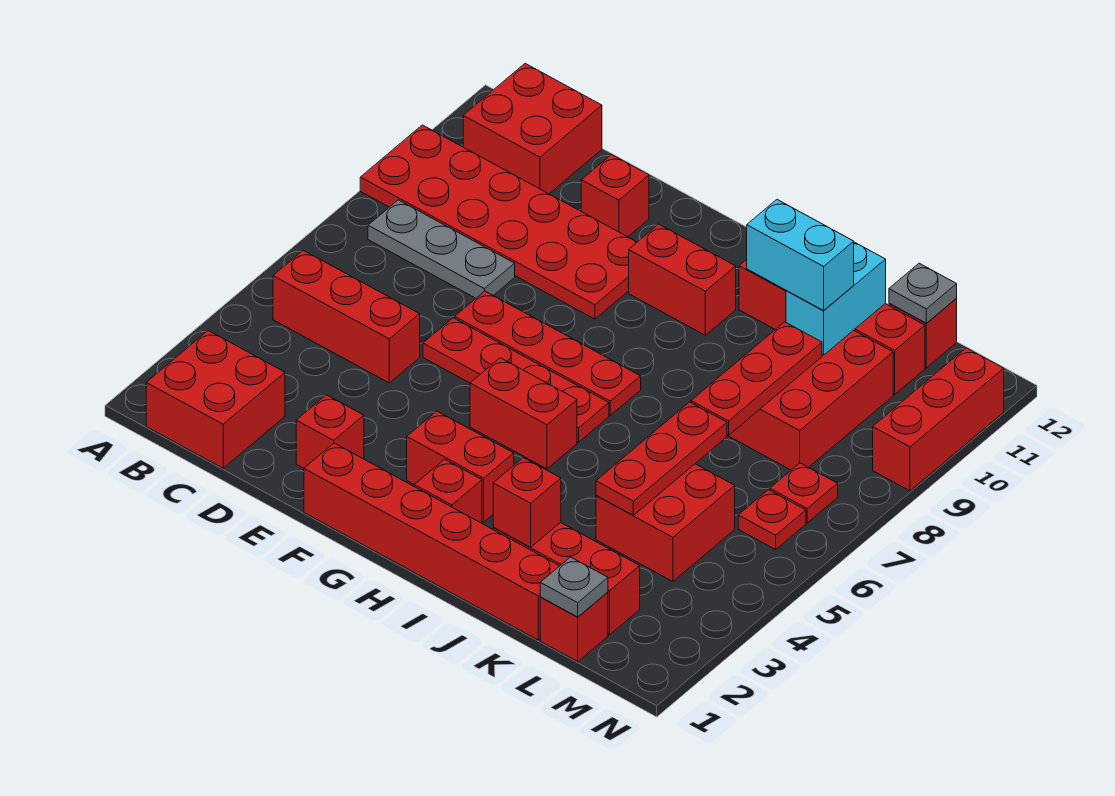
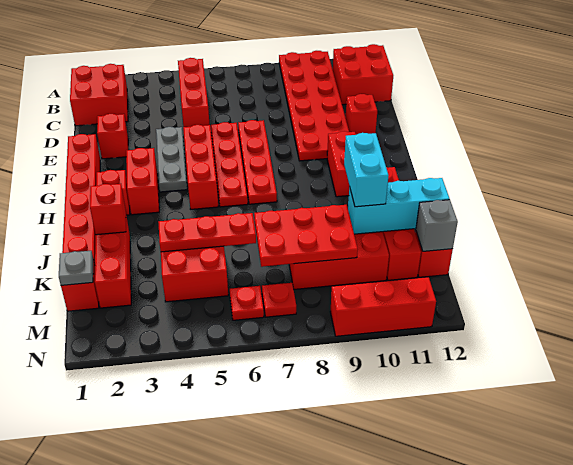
grey plate B8:D8 level 1 -> grey plate E4:G4 level 1
red brick G5:H5 level 1 -> red brick F5:H5 level 1
red plate K7:K9 level 2 -> red plate K7:L9 level 2
cyan brick K10:K11 level 2 -> cyan brick K10:K12 level 2
grey plate L12 level 2 -> grey brick L12 level 2

